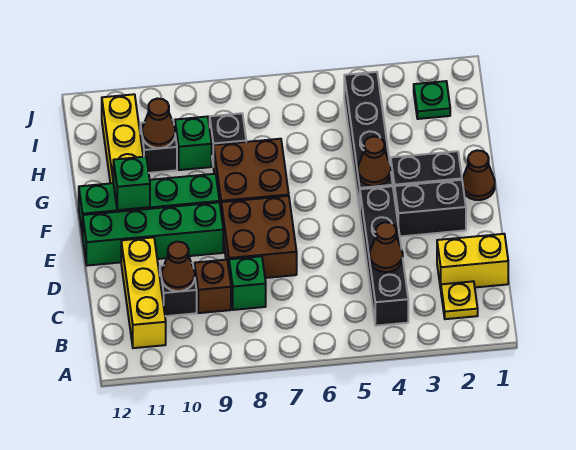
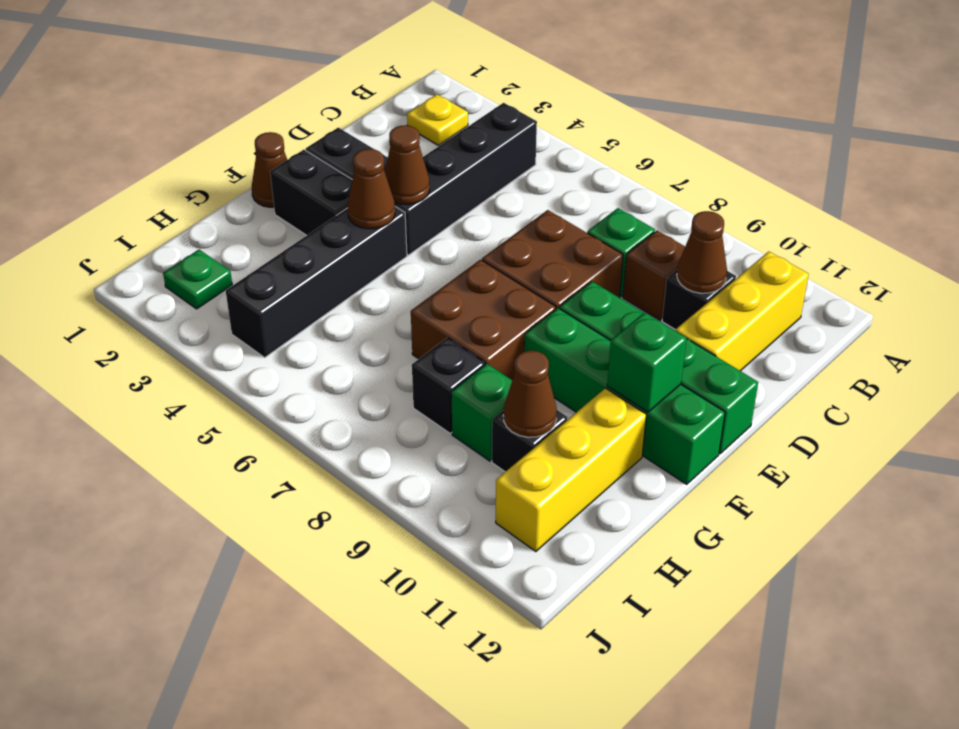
yellow brick C1:C2 level 1 -> none
brown cone C4 level 2 -> brown cone E4 level 2

